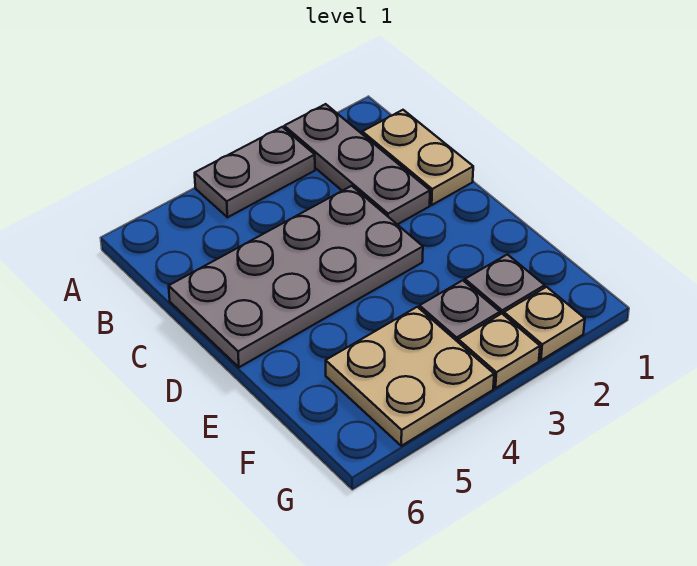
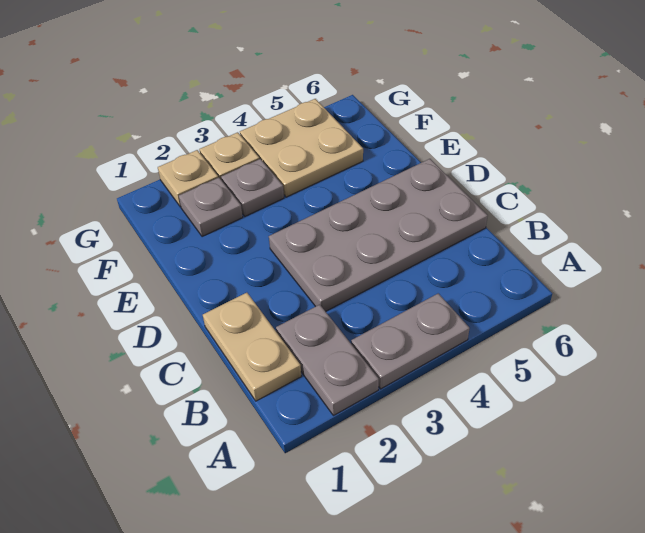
grey plate A2:C2 level 1 -> grey plate A2:B2 level 1

